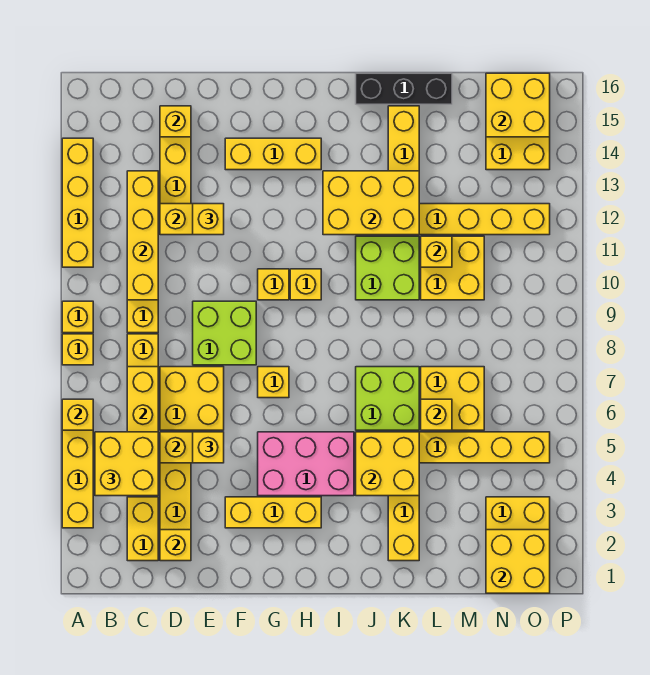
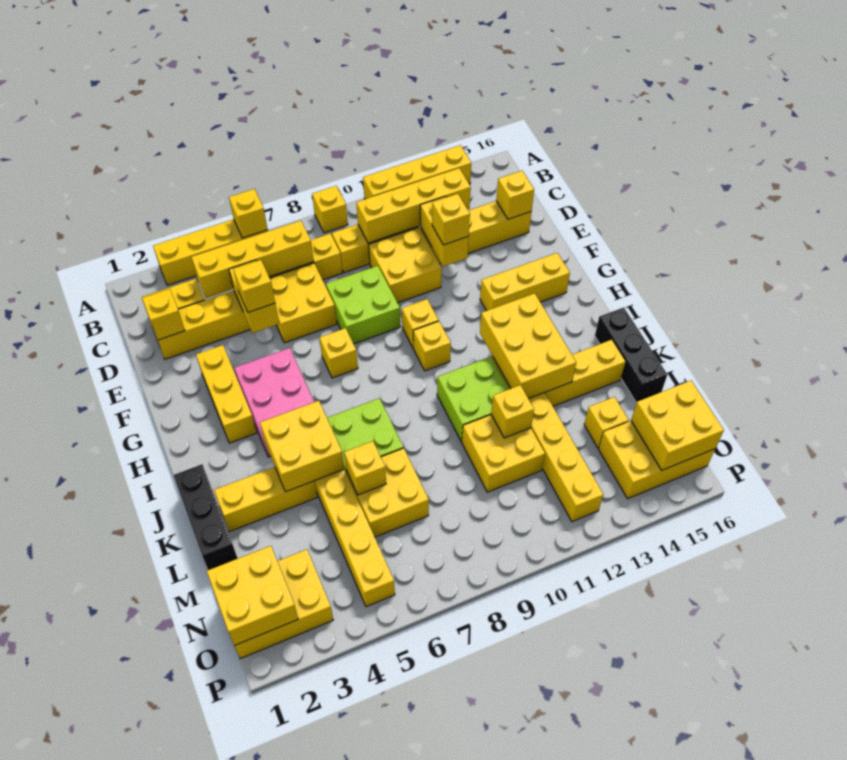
yellow brick A8 level 1 -> yellow brick M14 level 1
yellow brick B4:C5 level 3 -> yellow brick D10:E11 level 1
yellow brick F14:H14 level 1 -> yellow brick G13:G15 level 1
none -> black brick J1:L1 level 1

